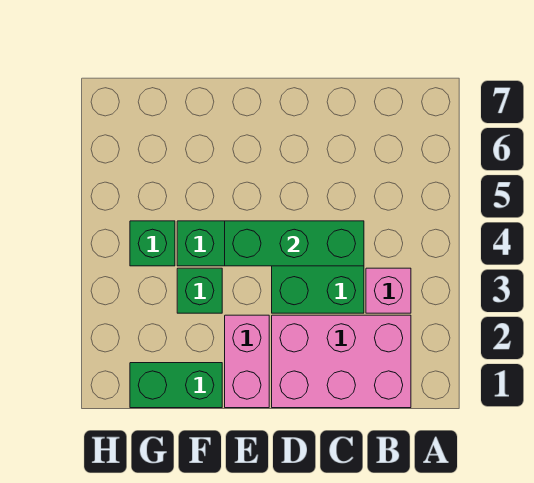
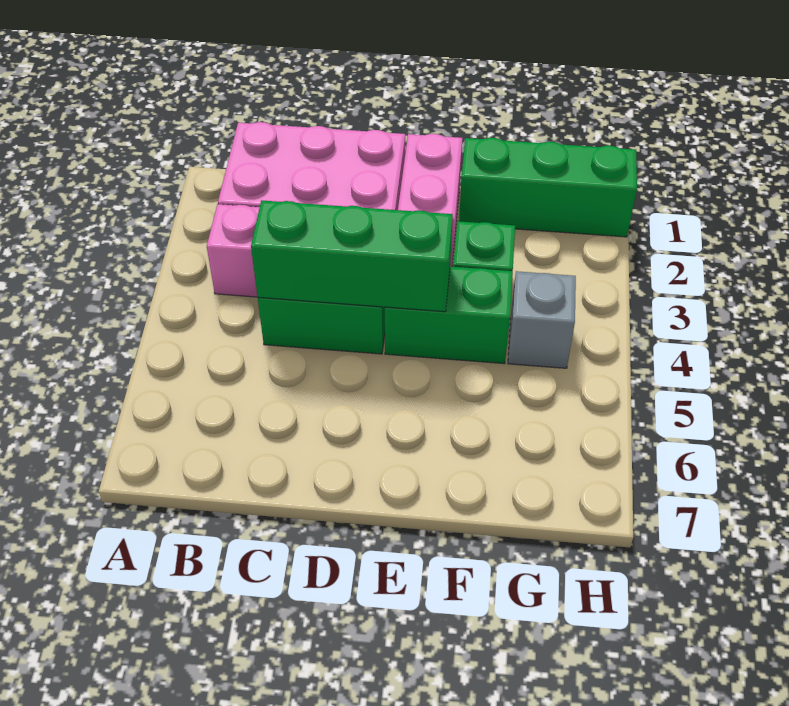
green brick F1:G1 level 1 -> green brick F1:H1 level 1
green brick G4 level 1 -> grey brick G4 level 1

